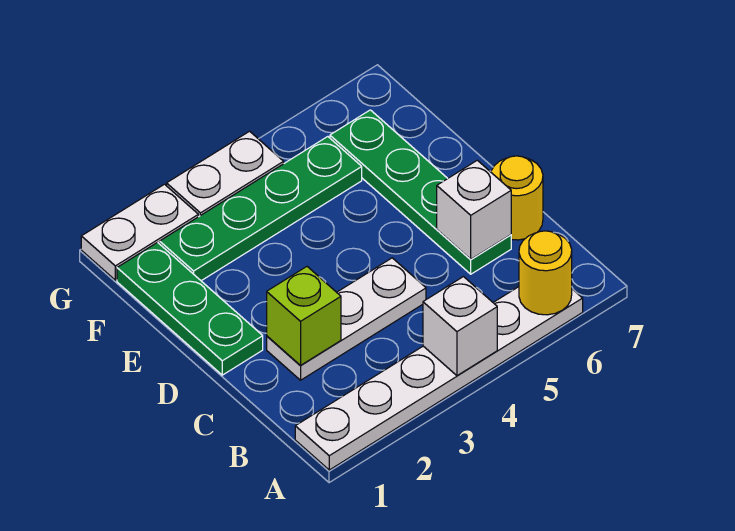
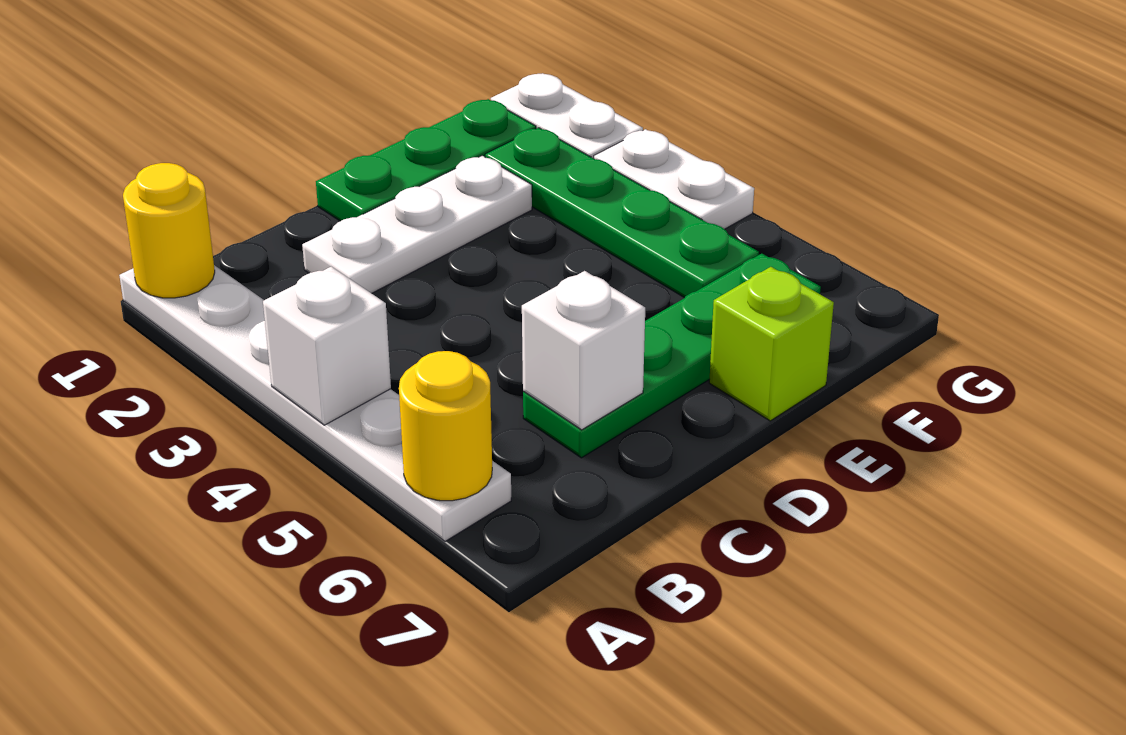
white plate C2:C4 level 1 -> white plate C2:E2 level 1
lime brick C2 level 2 -> lime brick E7 level 1
yellow round brick C7 level 1 -> yellow round brick A1 level 2

